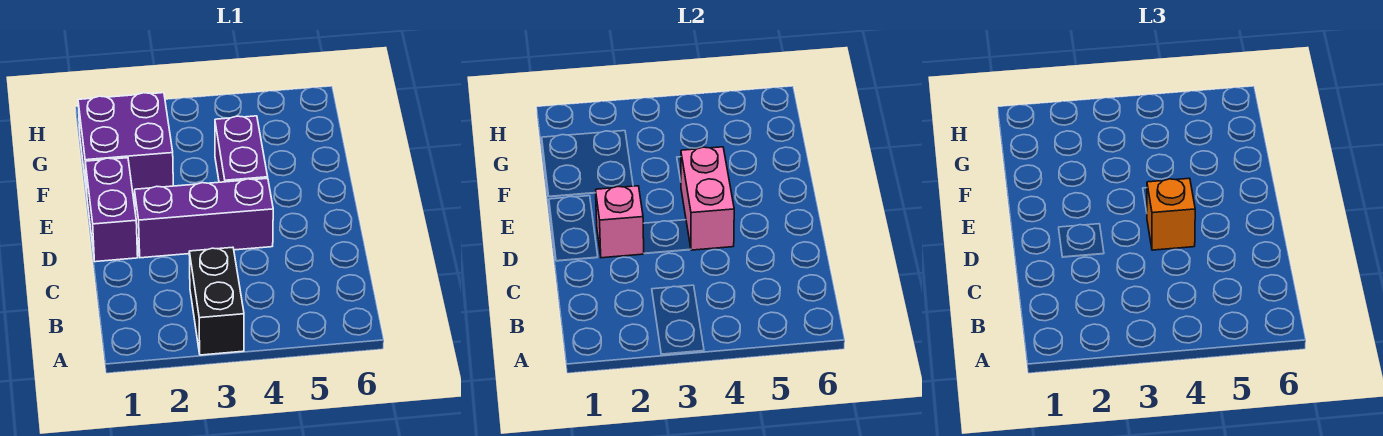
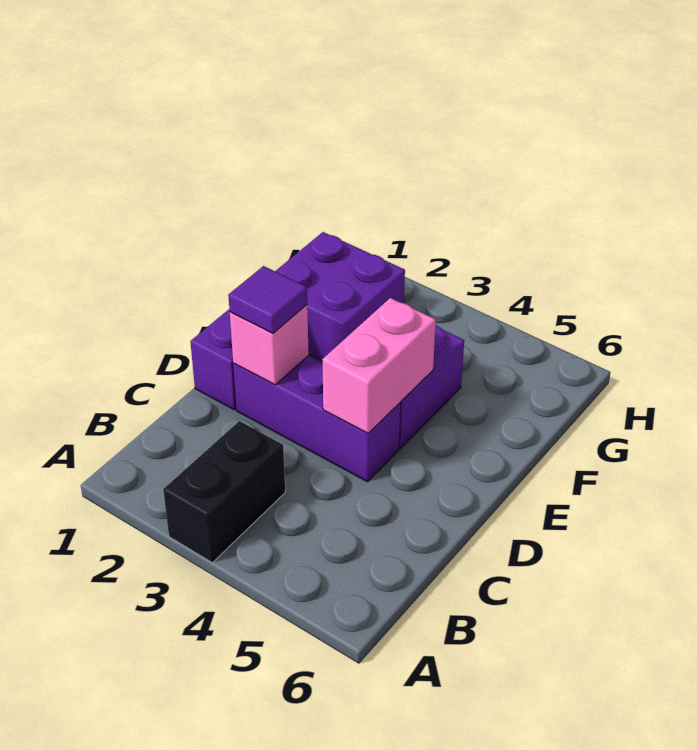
none -> purple tile D2 level 3
orange brick D4 level 3 -> none

